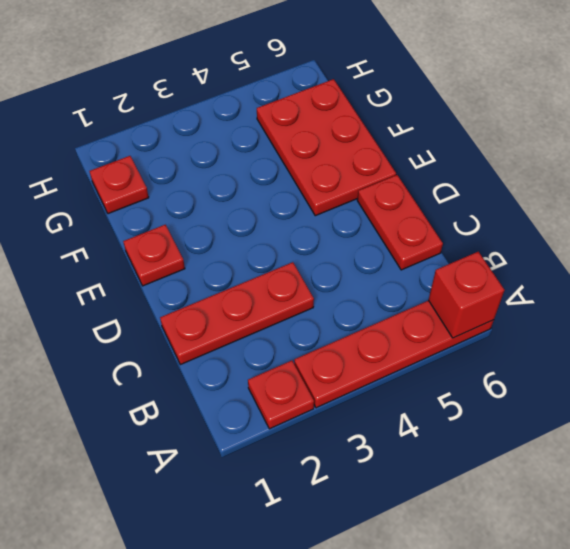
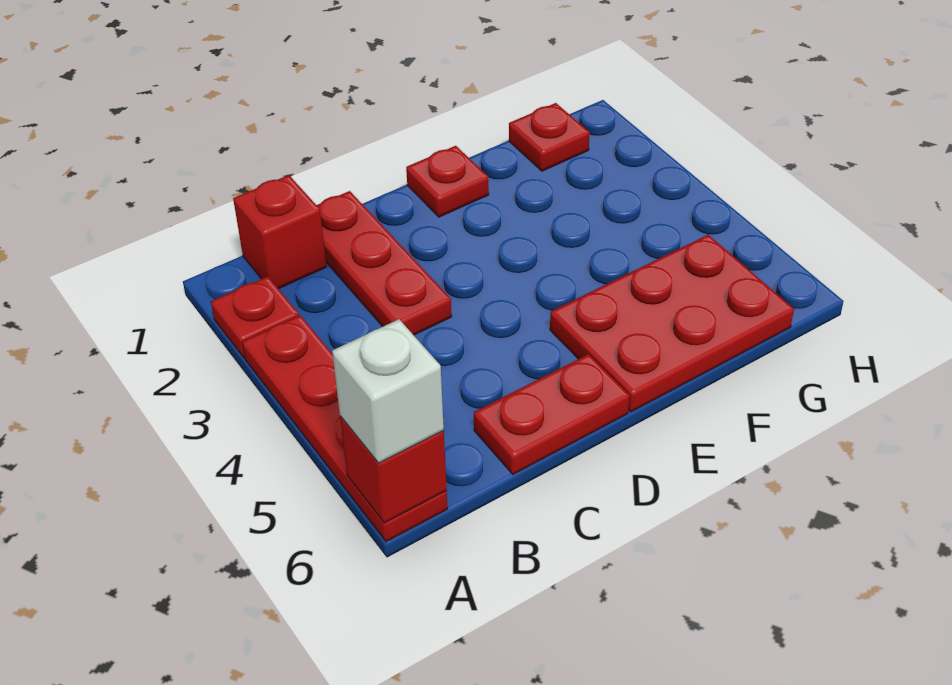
none -> white brick A6 level 3
none -> red brick B1 level 1

